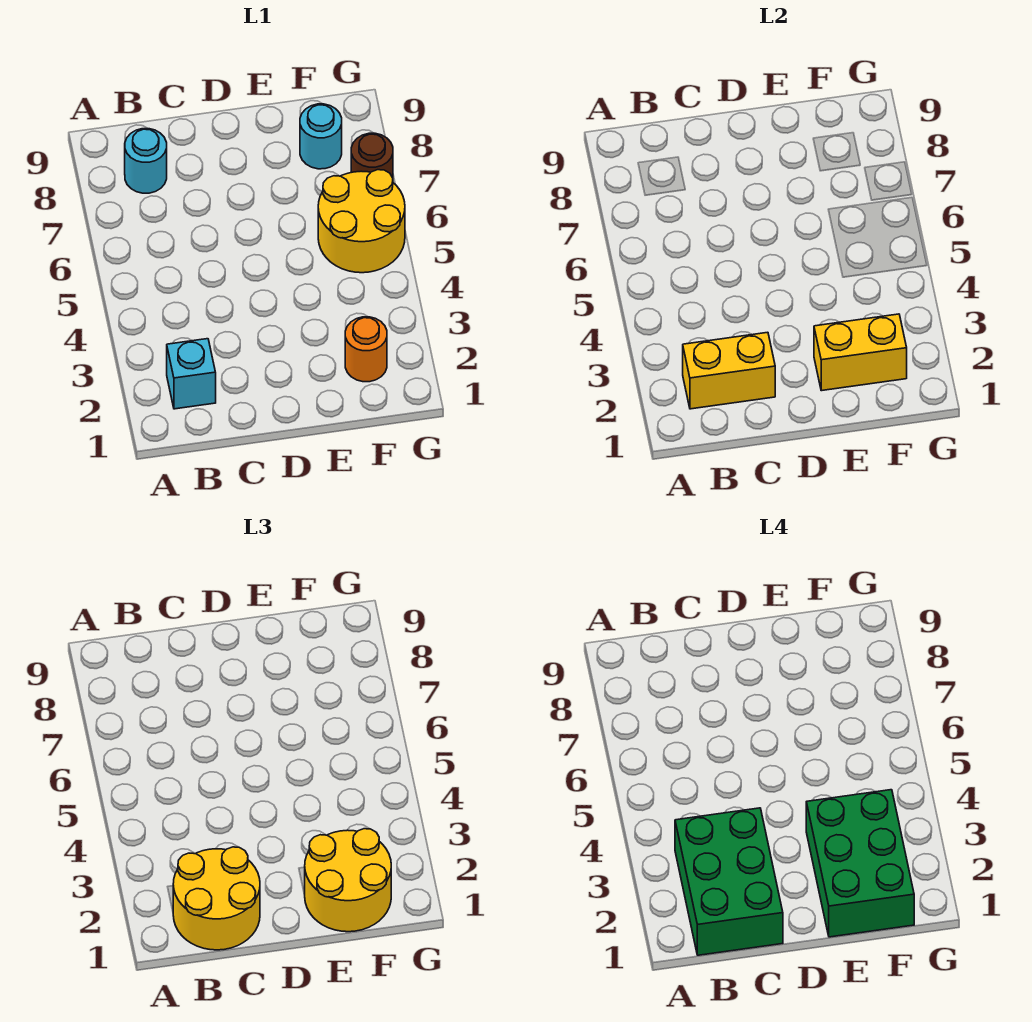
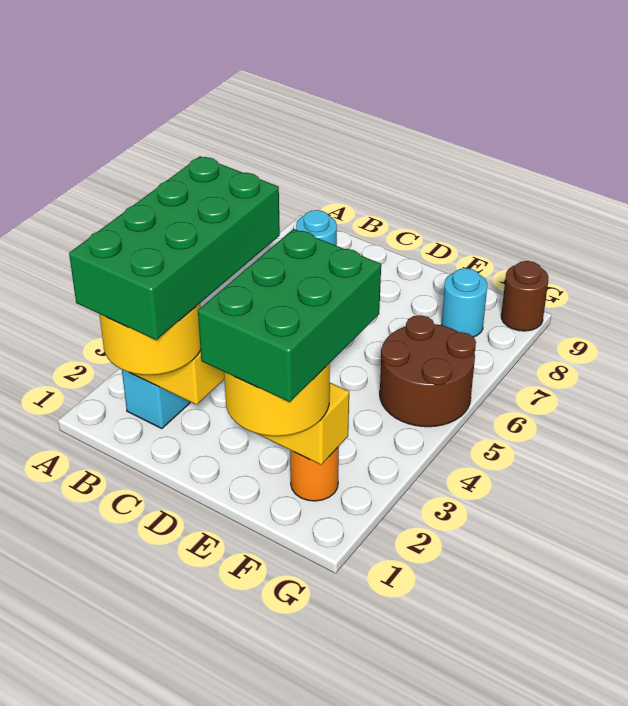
green brick B1:C3 level 4 -> green brick B1:C4 level 4
yellow round brick F5:G6 level 1 -> brown round brick F5:G6 level 1
brown round brick G7 level 1 -> brown round brick G9 level 1

